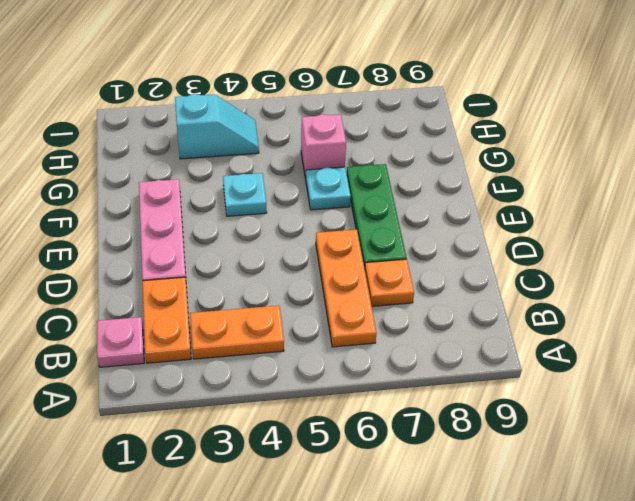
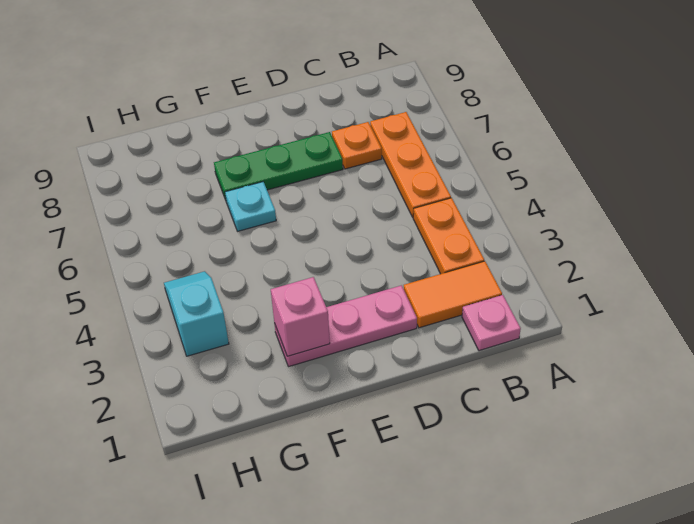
orange plate B2:C2 level 1 -> orange tile B2:C2 level 1
orange plate B6:D6 level 1 -> orange plate B5:B7 level 1
cyan plate F4 level 1 -> none
pink brick G6 level 1 -> pink brick F2 level 2

